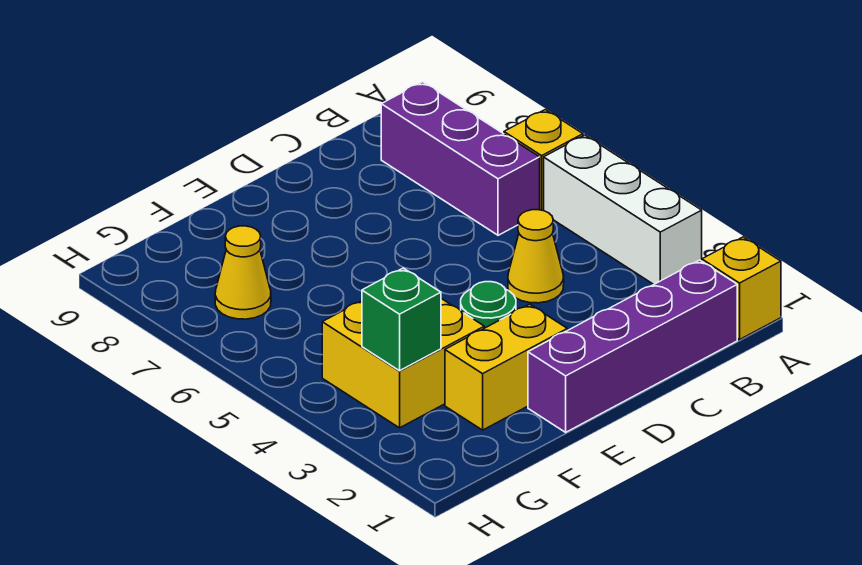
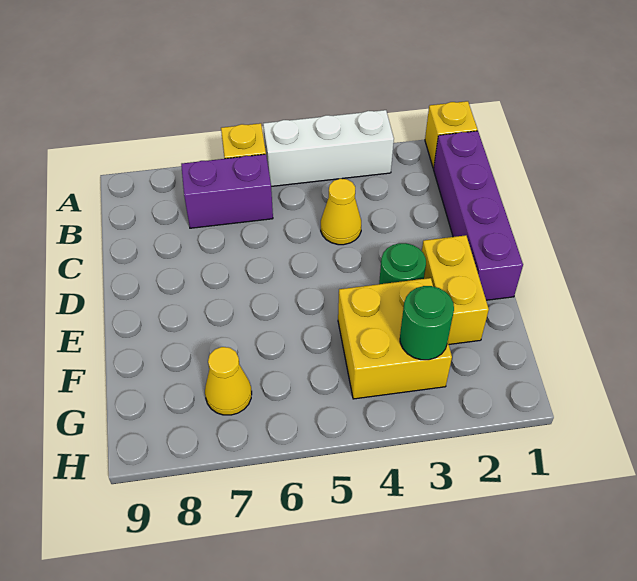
purple brick B6:B8 level 1 -> purple brick B6:B7 level 1
green brick G3 level 2 -> green round brick G3 level 2

